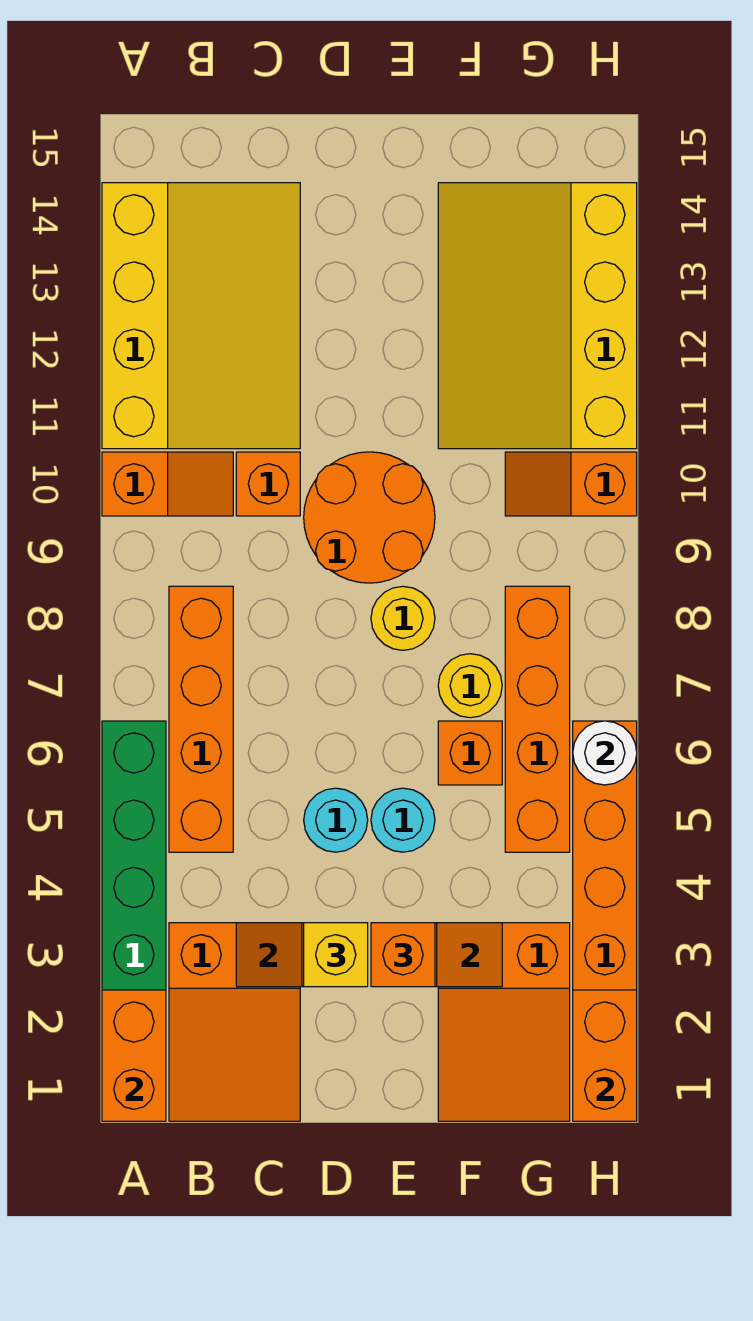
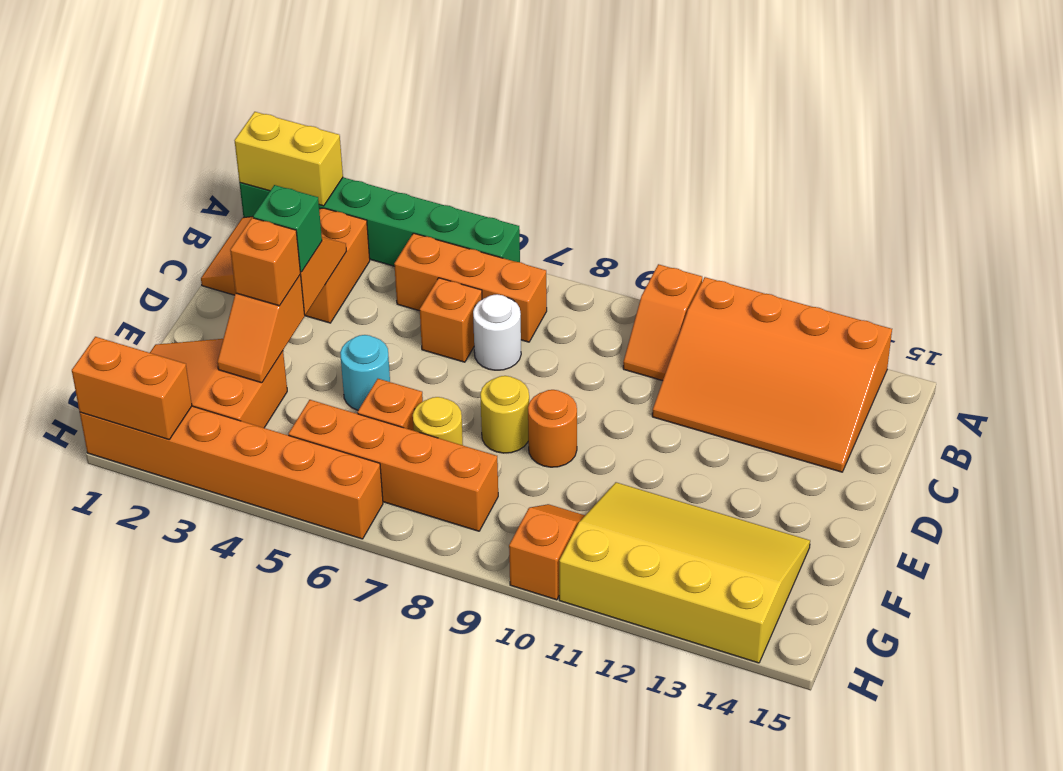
orange brick A1:A2 level 2 -> yellow brick A1:A2 level 2
yellow slope A11:C14 level 1 top A -> orange slope A11:C14 level 1 top A
orange brick B5:B8 level 1 -> orange brick B5:B7 level 1
orange brick C10 level 1 -> orange brick C6 level 1
yellow brick D3 level 3 -> green brick D3 level 3
cyan round brick D5 level 1 -> none
orange round brick D9:E10 level 1 -> orange round brick E9 level 1
white round brick H6 level 2 -> white round brick C7 level 1

